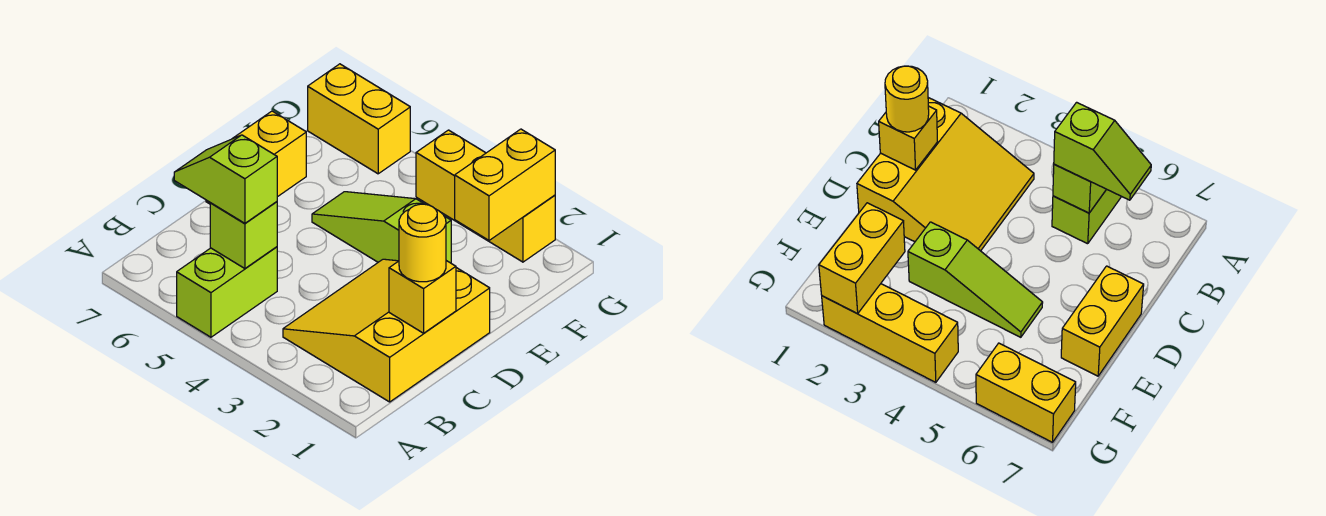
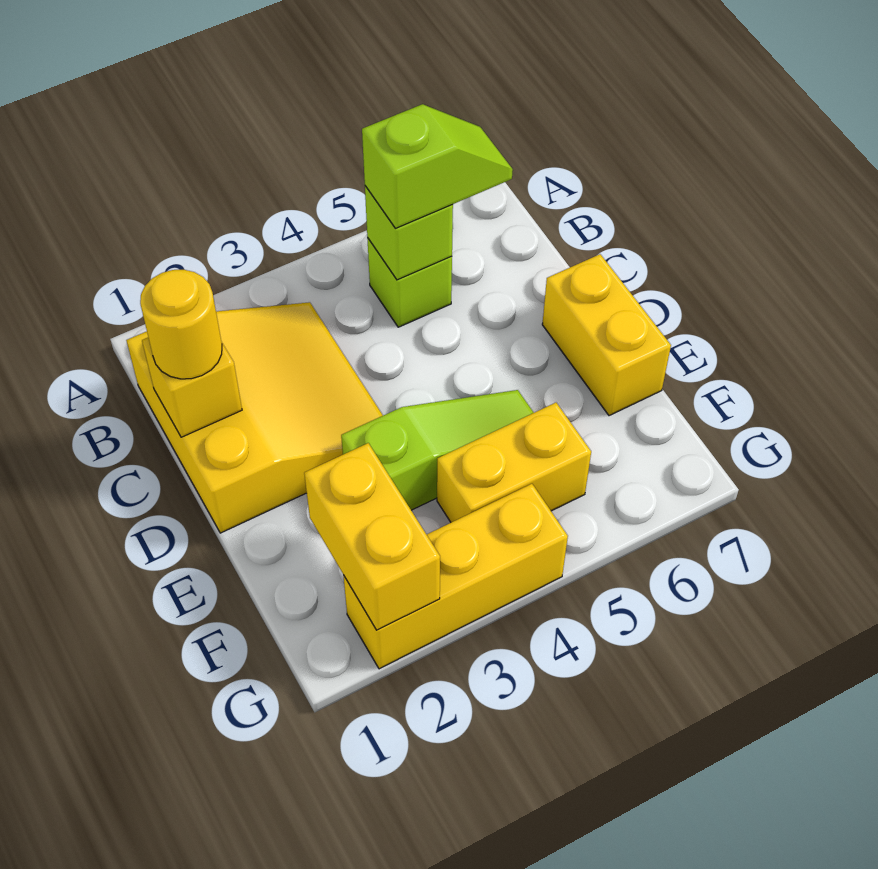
lime brick A5:B5 level 1 -> lime brick B5 level 1
yellow brick G6:G7 level 1 -> yellow brick F4:F5 level 1

